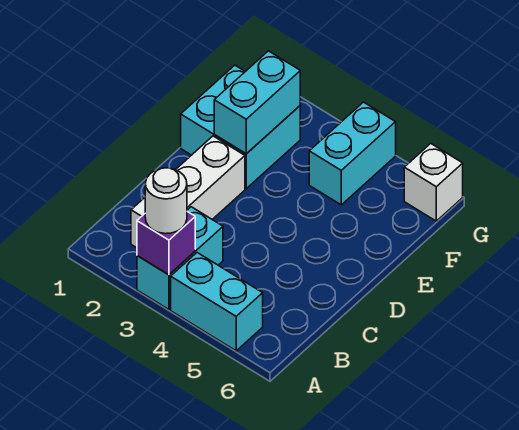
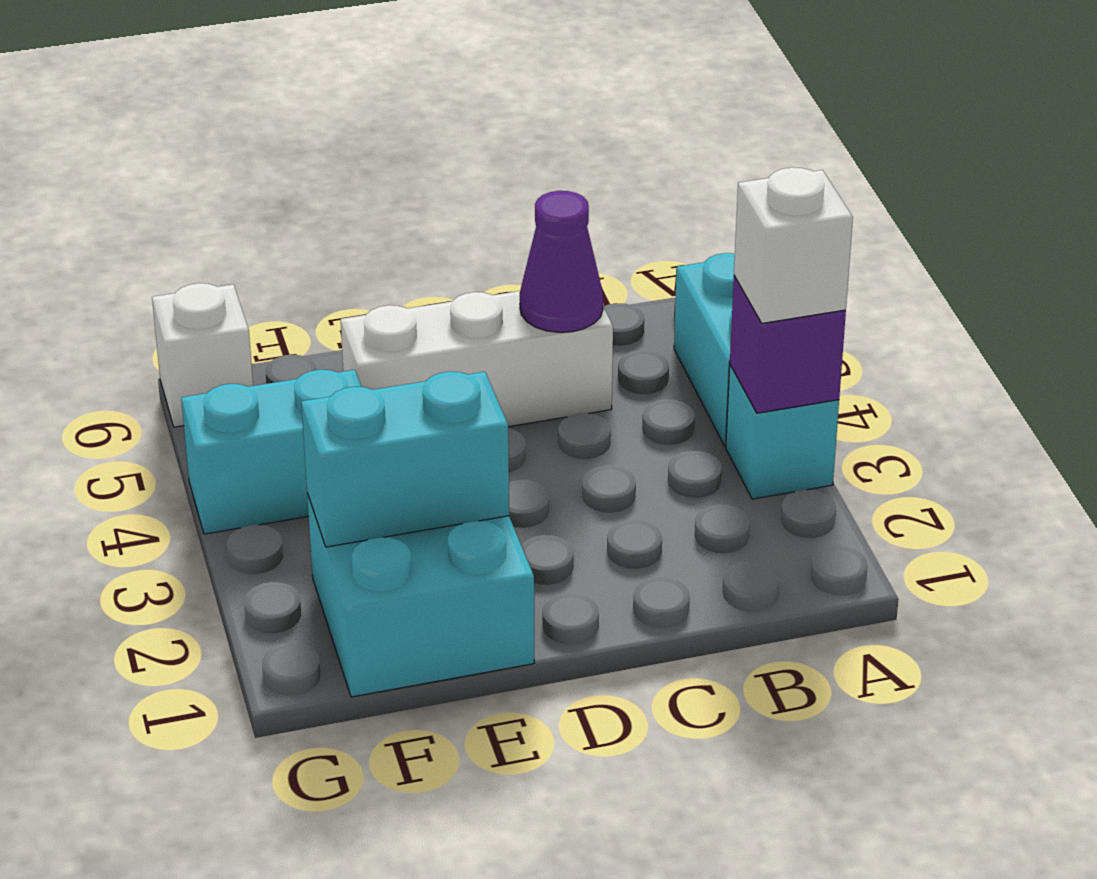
cyan brick A3:B3 level 1 -> cyan brick A3 level 1
white round brick A3 level 3 -> white brick A3 level 3
white brick B2:D2 level 1 -> white brick C5:E5 level 1
none -> purple cone C5 level 2

